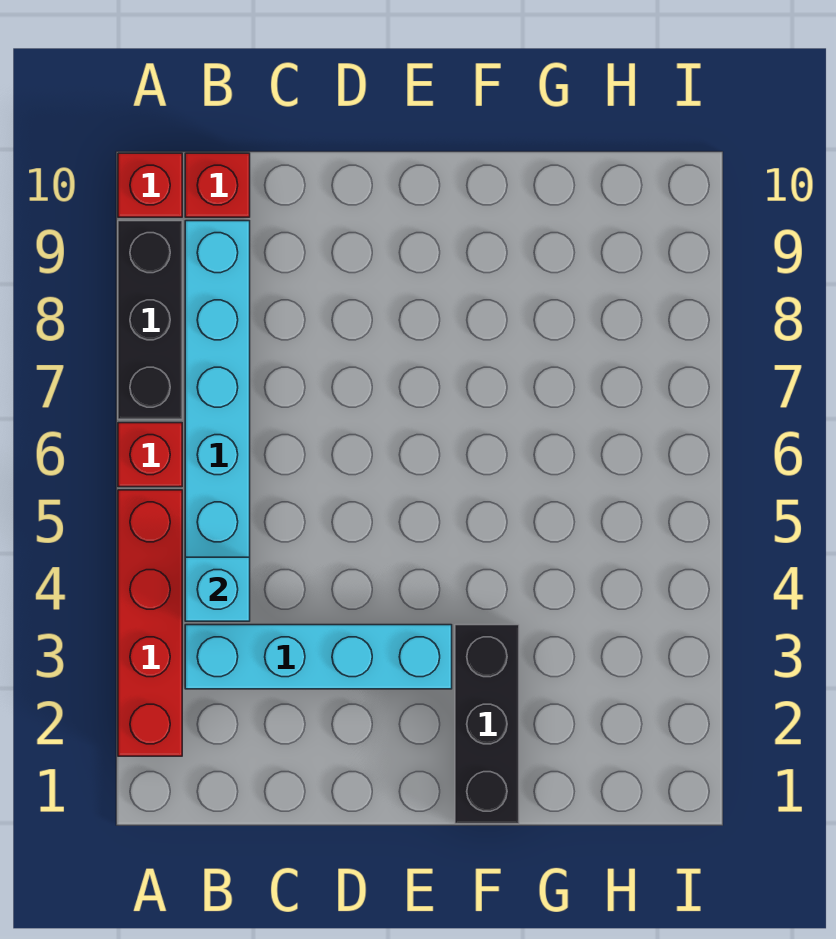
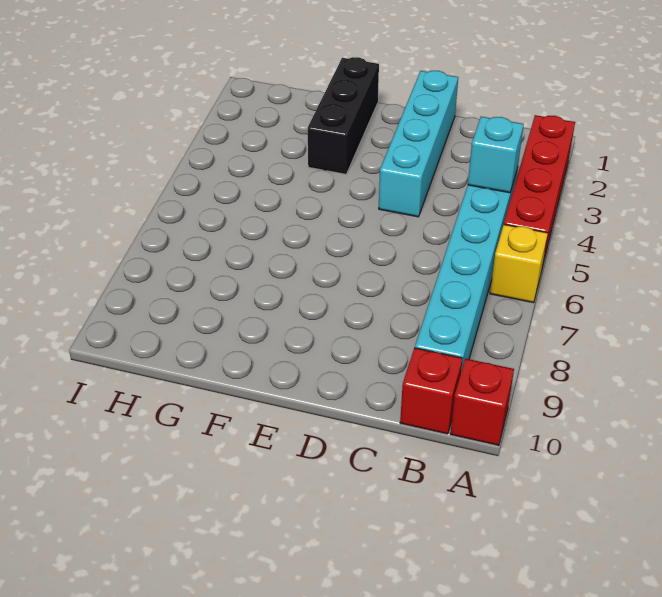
red brick A6 level 1 -> yellow brick A6 level 1
black brick A7:A9 level 1 -> none
cyan brick B3:E3 level 1 -> cyan brick D1:D4 level 1

